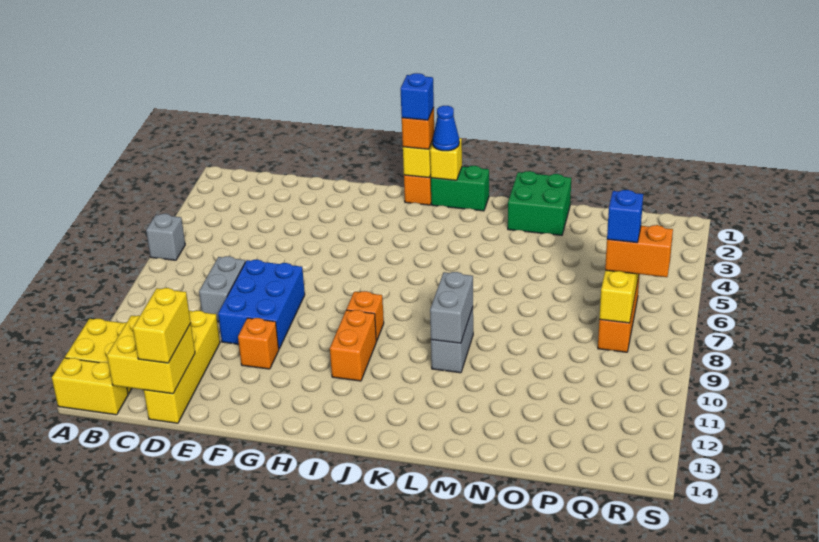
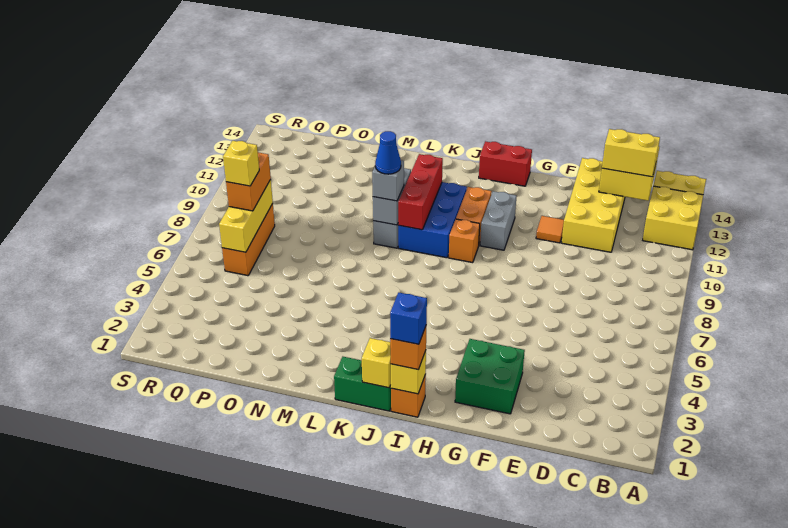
grey brick A6 level 1 -> grey brick L9 level 3
grey brick D8:D9 level 1 -> grey brick H10:H11 level 1
yellow brick D11:D14 level 1 -> yellow brick D11:E14 level 1
yellow brick D13:D14 level 3 -> yellow brick C13:D13 level 3
blue brick E8:F10 level 1 -> blue brick J9:K11 level 1
orange brick F11 level 1 -> orange tile F11 level 1
none -> red brick H14:I14 level 1
blue cone J1 level 3 -> blue cone L9 level 4
none -> red brick K9:K11 level 2
green brick M1:N2 level 1 -> green brick F2:G3 level 1
orange brick Q7:R7 level 3 -> orange brick Q7:Q8 level 3
blue brick Q7 level 4 -> yellow brick Q7 level 4

